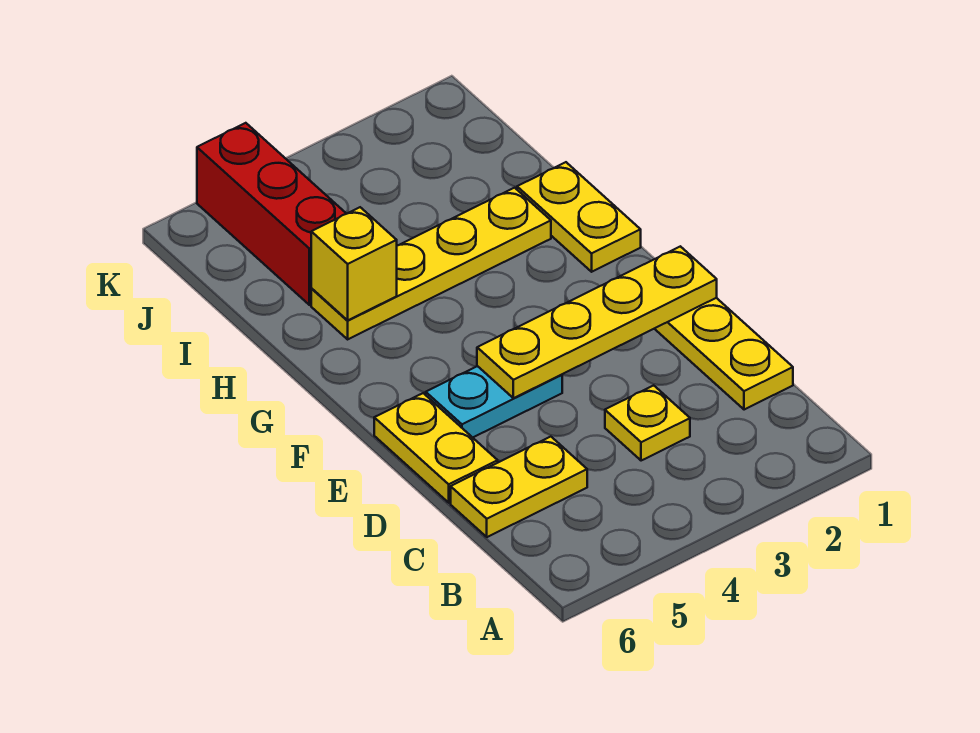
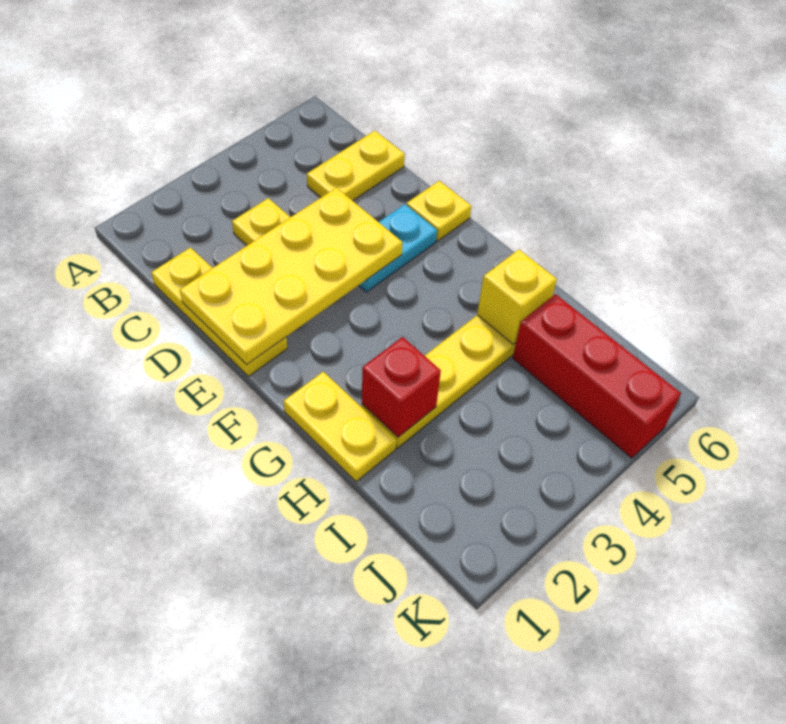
yellow plate D6:E6 level 1 -> yellow plate E6 level 1
yellow plate E1:E4 level 2 -> yellow plate D1:E4 level 2
none -> red brick H2 level 2

